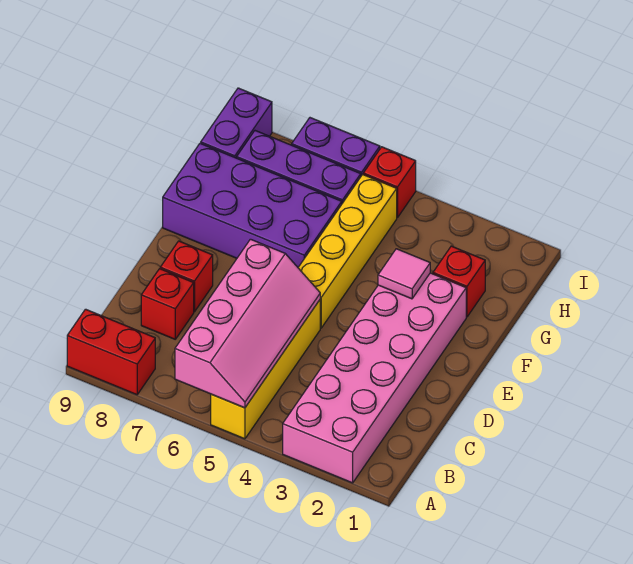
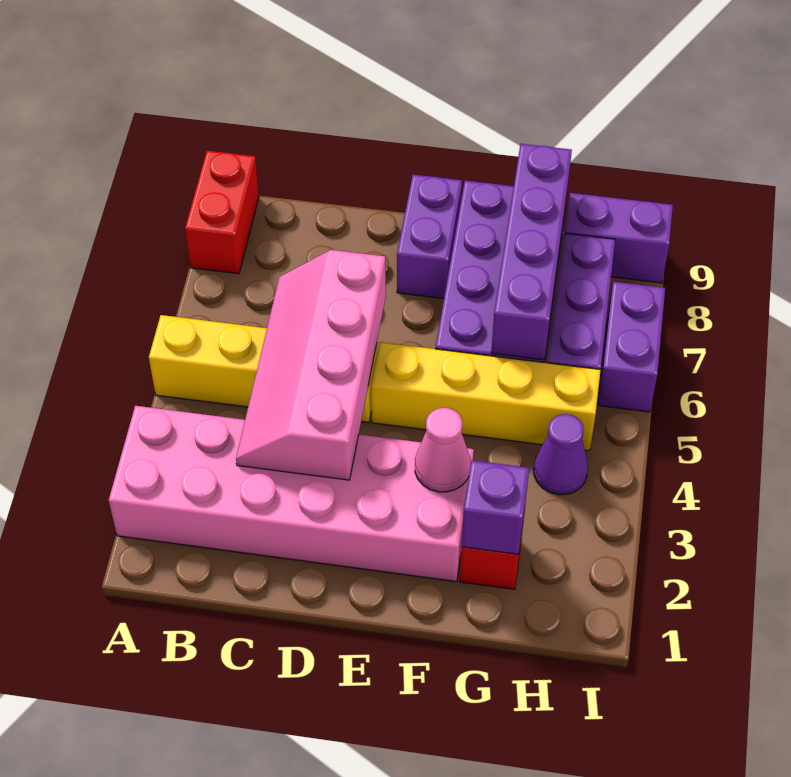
pink slope A5:D6 level 2 top 6 -> pink slope C3:D6 level 2 top D
red brick C8 level 1 -> none
red brick D8 level 1 -> none
none -> purple brick E8:E9 level 1
pink tile F3 level 2 -> pink cone F3 level 2
none -> purple brick G2 level 2
none -> purple brick G6:G9 level 2
none -> purple cone H4 level 1
red brick I5 level 1 -> none

